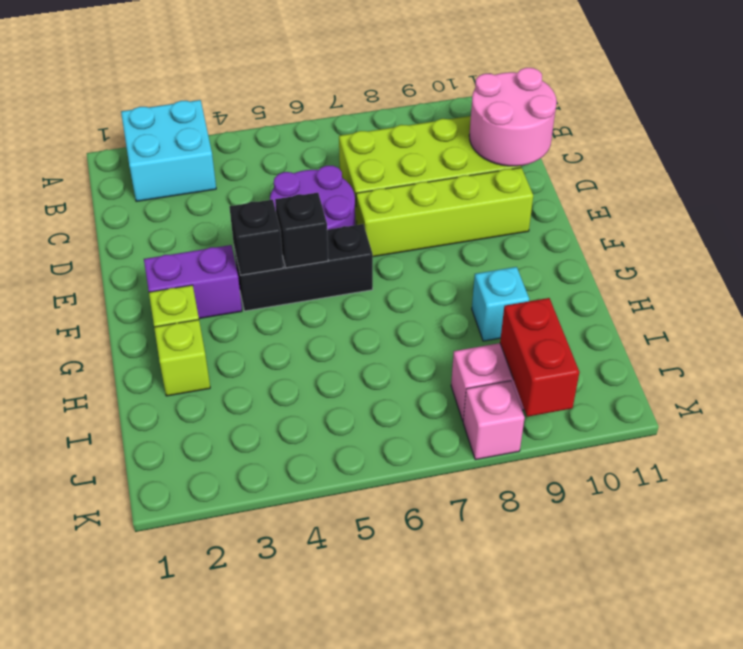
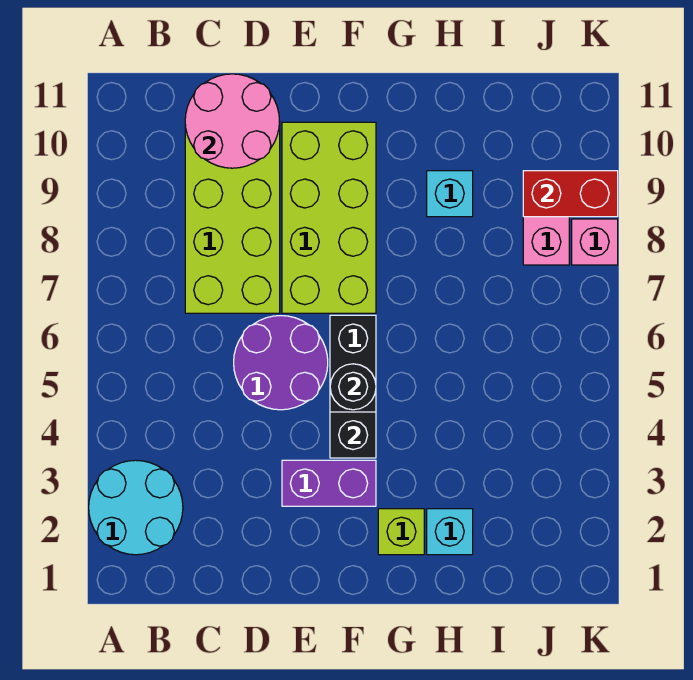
cyan brick A2:B3 level 1 -> cyan round brick A2:B3 level 1
lime brick E7:E10 level 1 -> lime brick E7:F10 level 1
purple brick F2:F3 level 1 -> purple brick E3:F3 level 1
black brick F5 level 2 -> black round brick F5 level 2
lime brick H2 level 1 -> cyan brick H2 level 1

